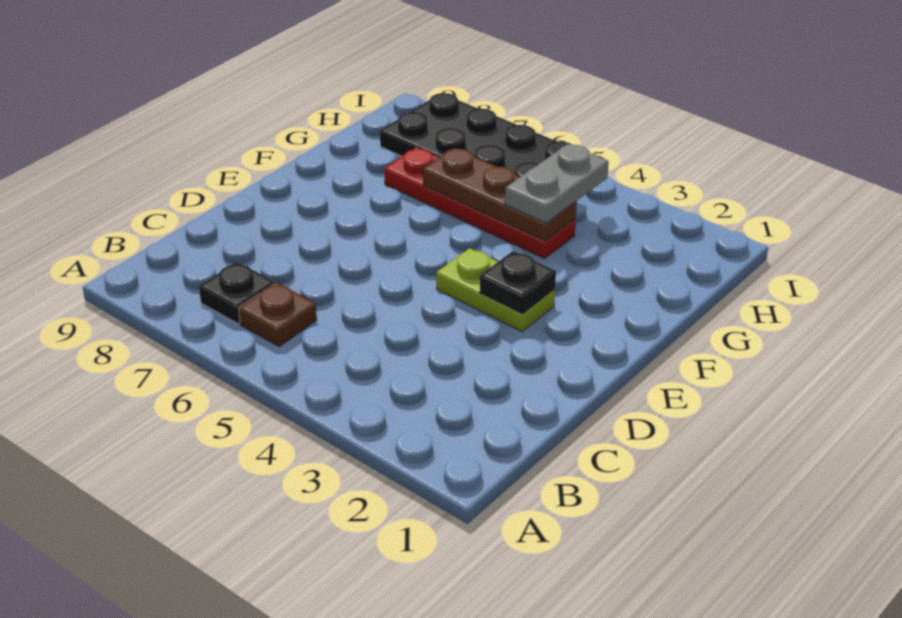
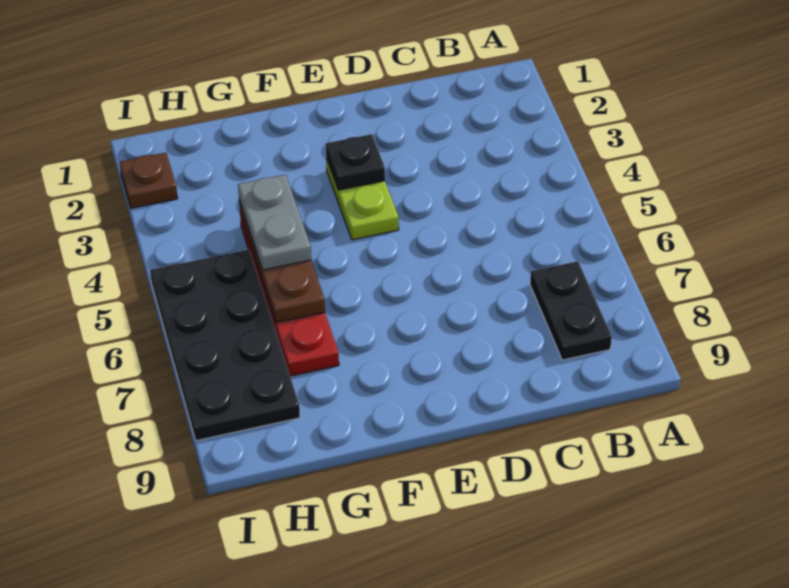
brown plate B6 level 1 -> brown plate I2 level 1
black plate B7 level 1 -> black plate B7:B8 level 1
grey plate G4:H4 level 3 -> grey plate G4:G5 level 3

